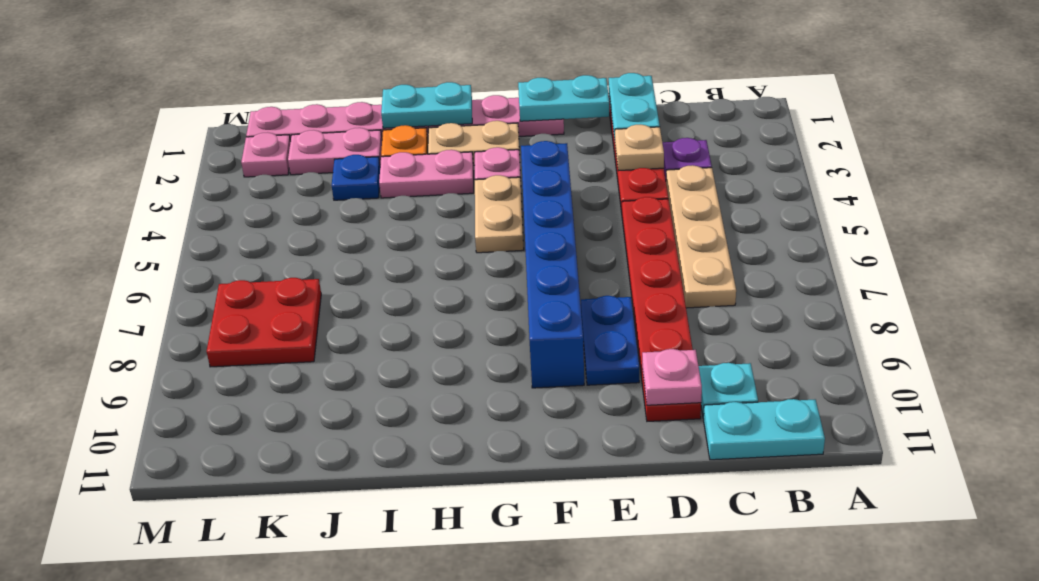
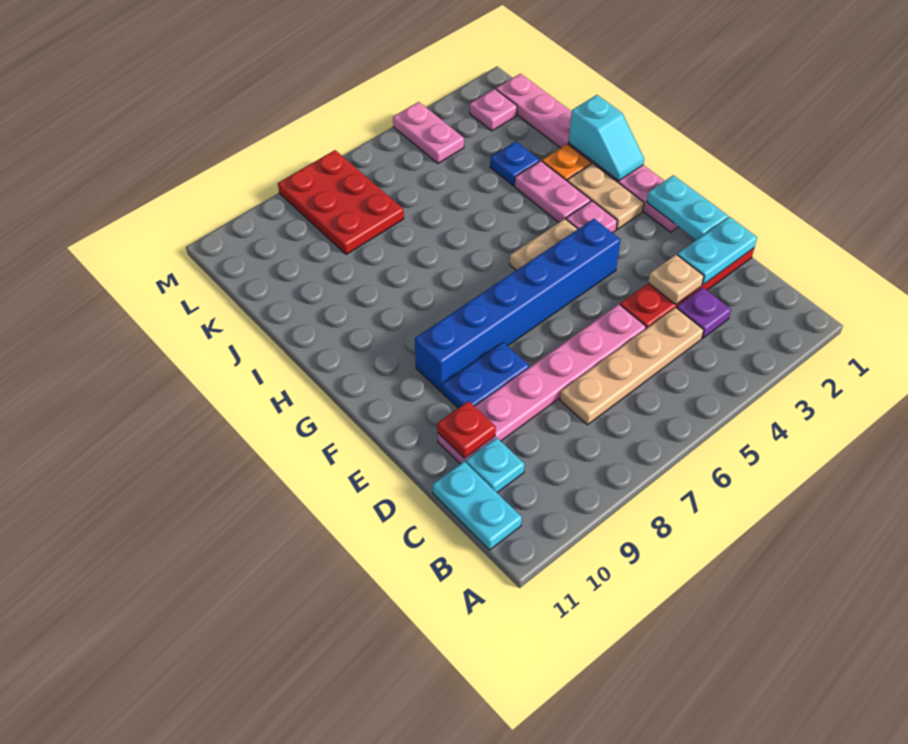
red plate D5:D10 level 1 -> pink plate D5:D10 level 1
pink plate D10 level 2 -> red plate D10 level 2
cyan plate H1:I1 level 2 -> cyan slope H1:I1 level 2 top I
pink plate J2:K2 level 1 -> pink plate L4:M4 level 1
red plate K7:L8 level 1 -> red plate K7:M8 level 1

